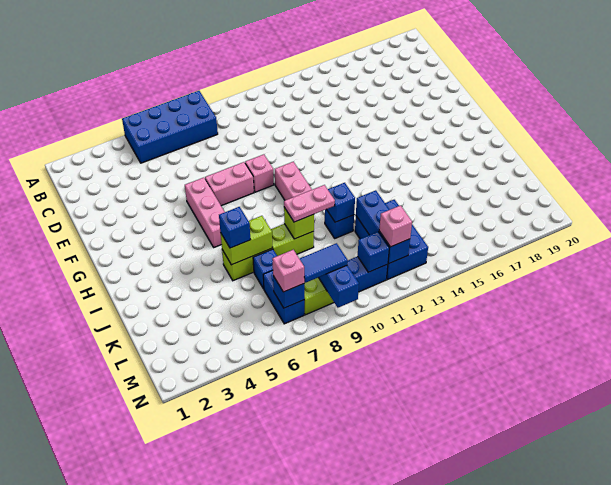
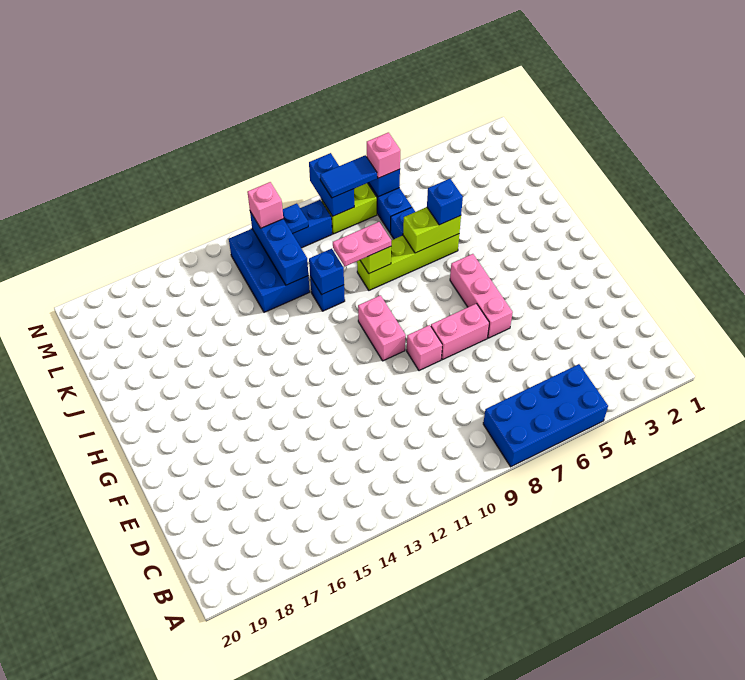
blue brick M11 level 2 -> blue plate M11 level 2

